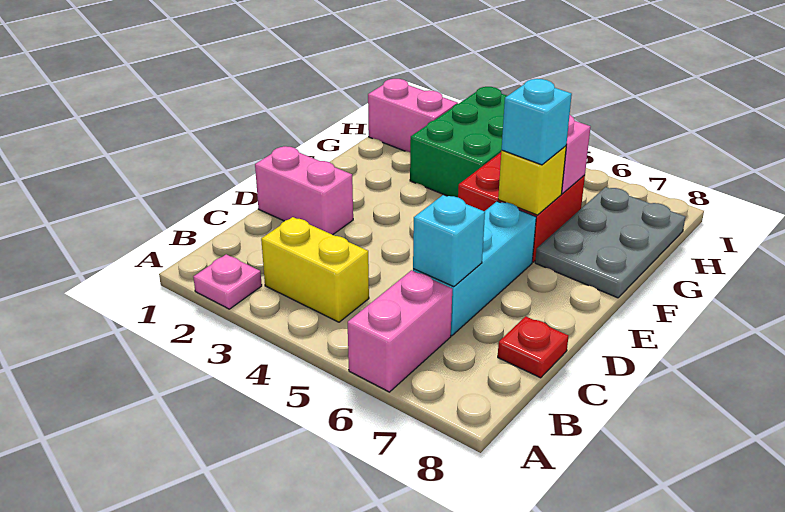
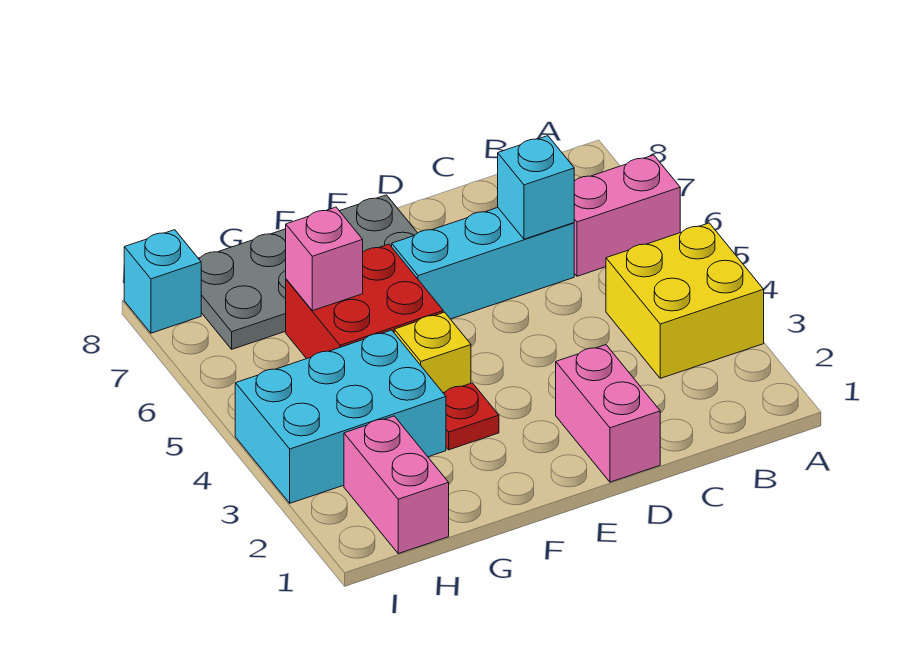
pink plate A2 level 1 -> none
yellow brick B3:B4 level 1 -> yellow brick A3:B4 level 1
red plate C8 level 1 -> red plate F3 level 1
yellow brick F6 level 2 -> yellow brick F4 level 1
cyan brick F6 level 3 -> cyan brick I8 level 1
grey plate F7:H8 level 1 -> grey plate E7:H8 level 1
green brick G3:I4 level 1 -> cyan brick G3:I4 level 1

